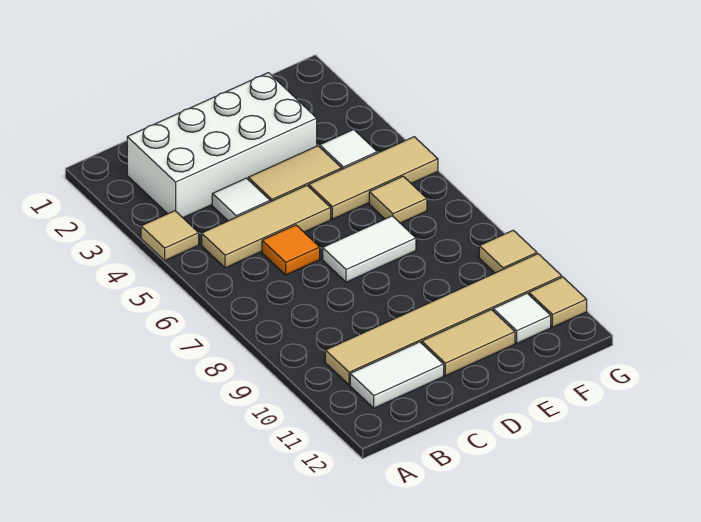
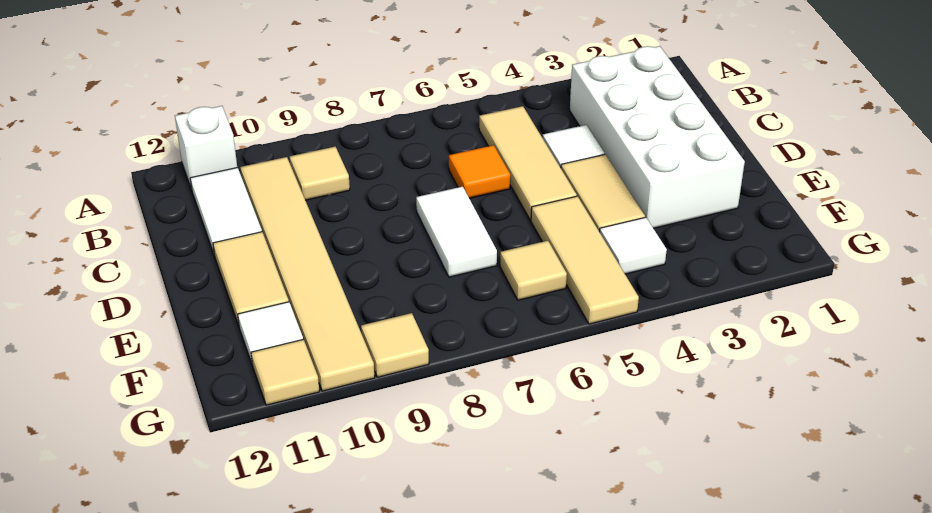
tan tile A4 level 1 -> tan tile B9 level 1
none -> white brick A11 level 1

